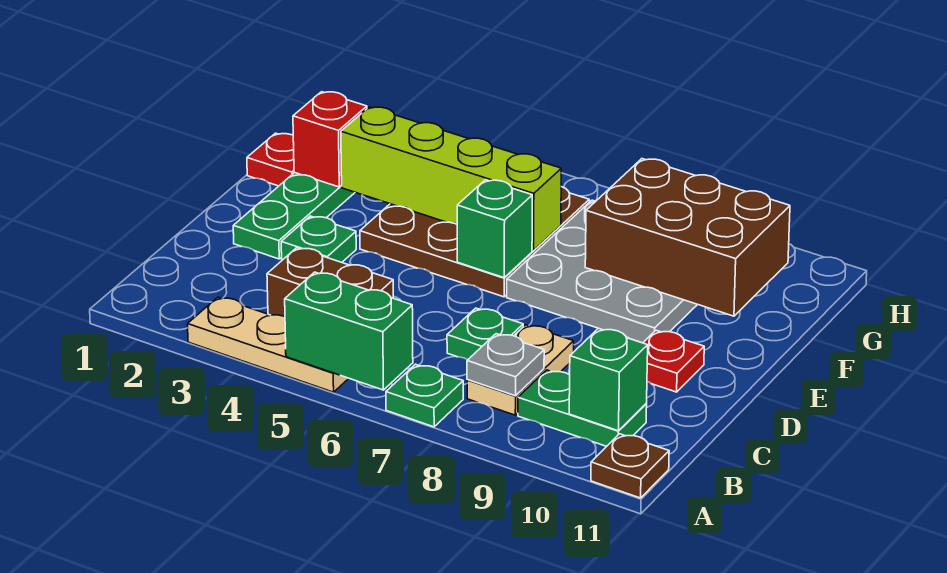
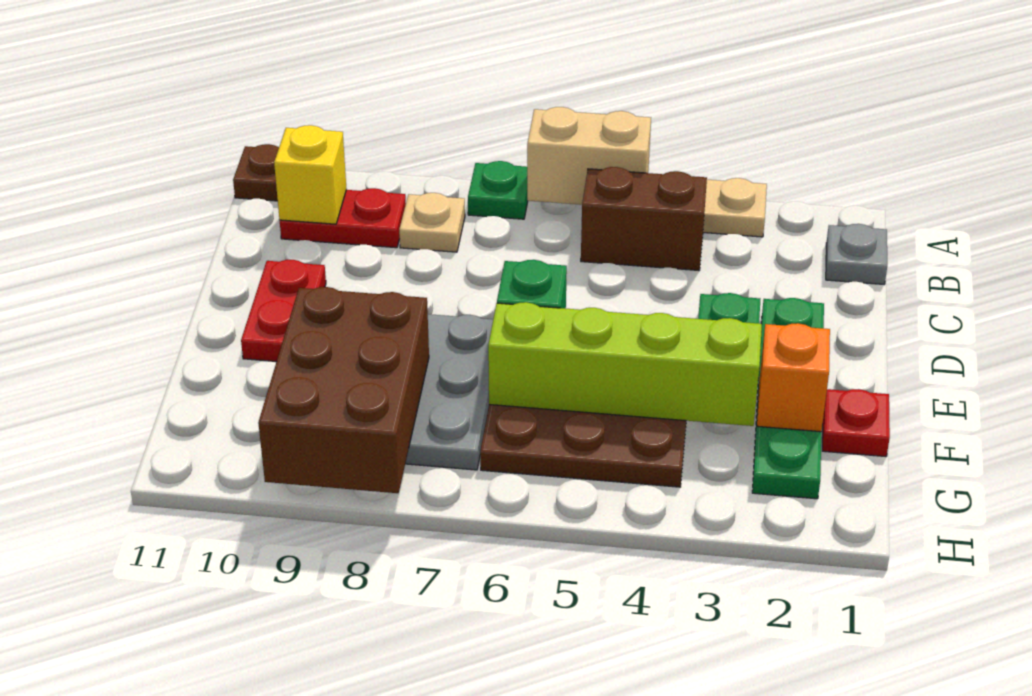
green brick A5:A6 level 2 -> tan brick A5:A6 level 2
tan plate B8:C8 level 1 -> tan plate B8 level 1
grey plate B8 level 2 -> grey plate B1 level 1
green plate B9:B10 level 1 -> red plate B9:B10 level 1
green brick B10 level 2 -> yellow brick B10 level 2
green plate C7 level 1 -> none
red plate D10 level 1 -> red plate D10:E10 level 1
red brick F2 level 2 -> orange brick F2 level 2
brown brick F8:G10 level 2 -> brown brick F8:H9 level 2

